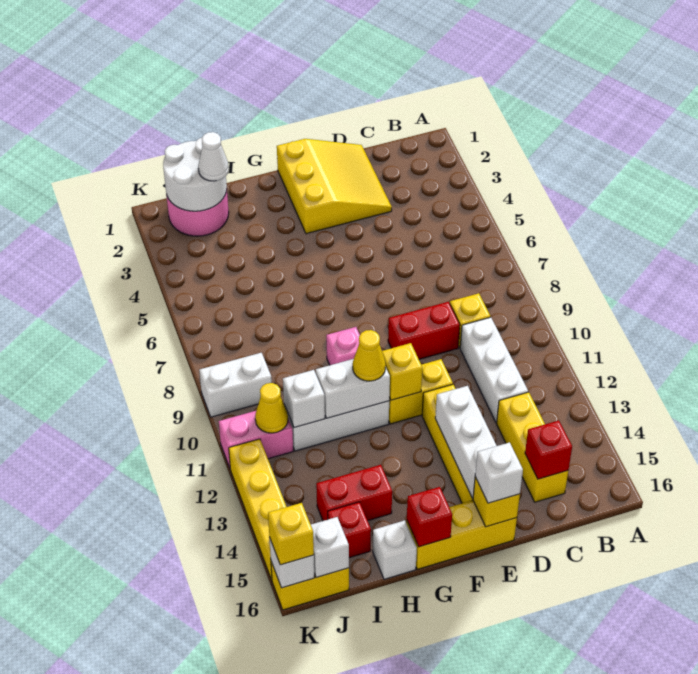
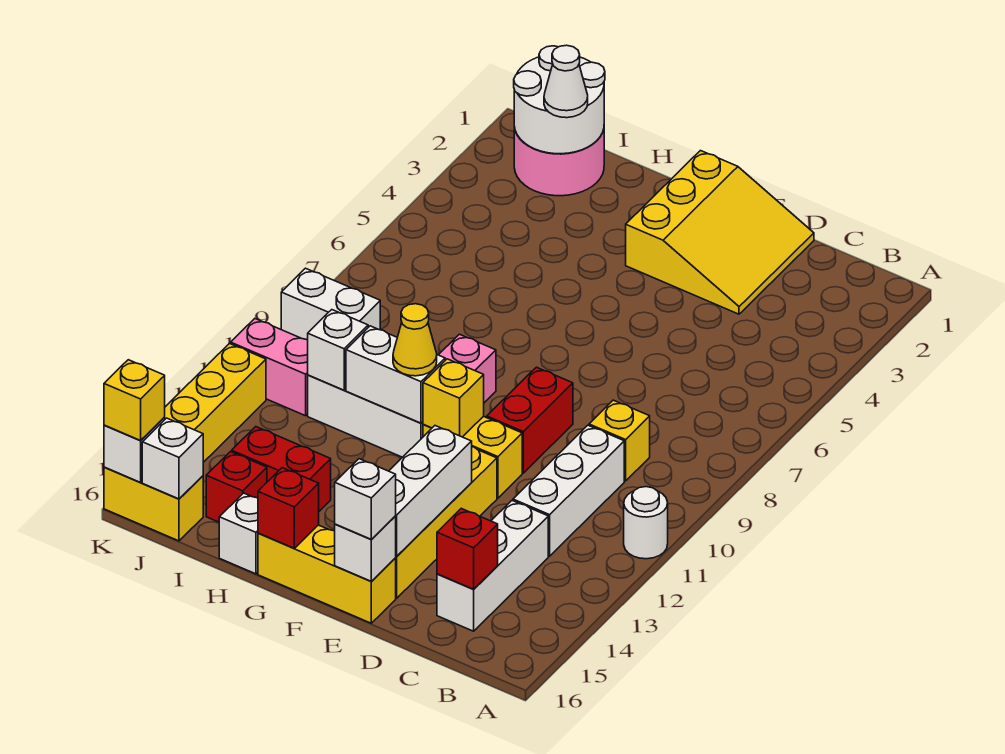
none -> white round brick A11 level 1
yellow brick C13:C15 level 1 -> white brick C13:C15 level 1
red brick D9:E9 level 1 -> red brick E9:E10 level 1
yellow brick E16 level 2 -> white brick E16 level 2
yellow cone J11 level 2 -> none

